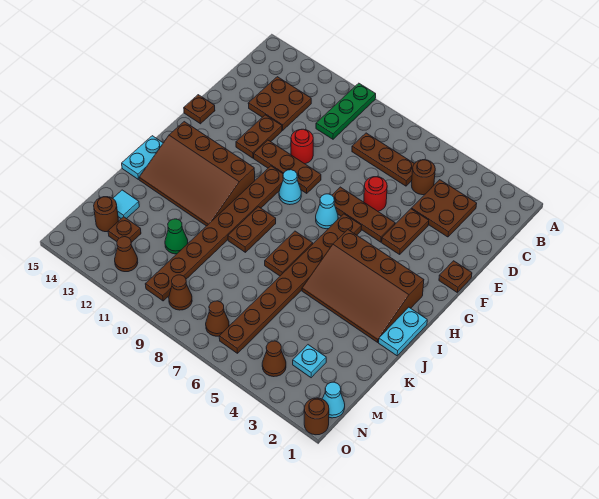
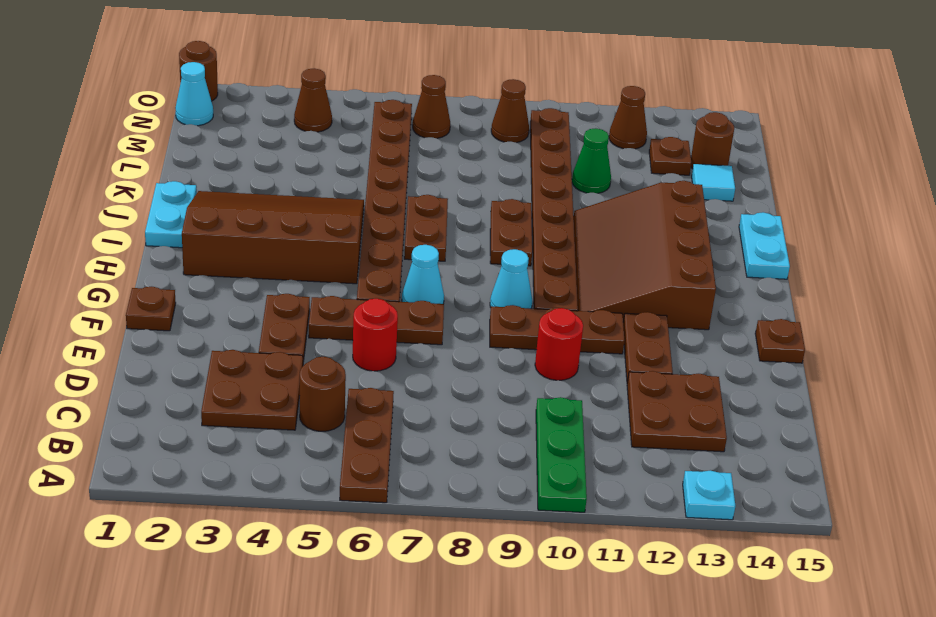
brown plate C6:C8 level 1 -> brown plate A6:C6 level 1
brown slope H11:J14 level 1 top H -> brown slope G11:J13 level 1 top 13
cyan plate M3 level 1 -> cyan plate A13 level 1

